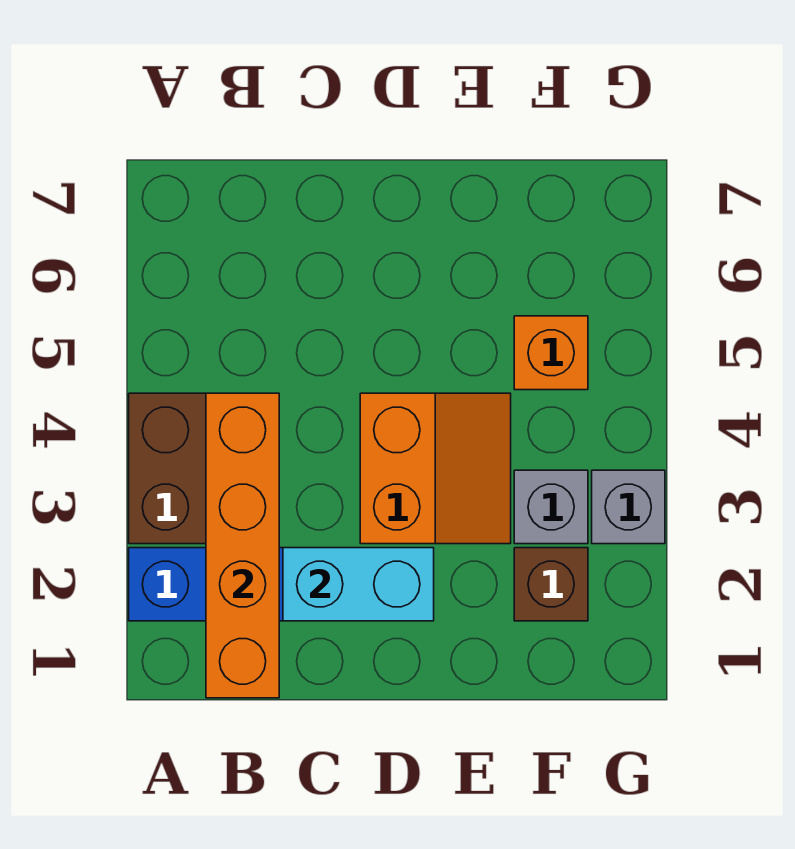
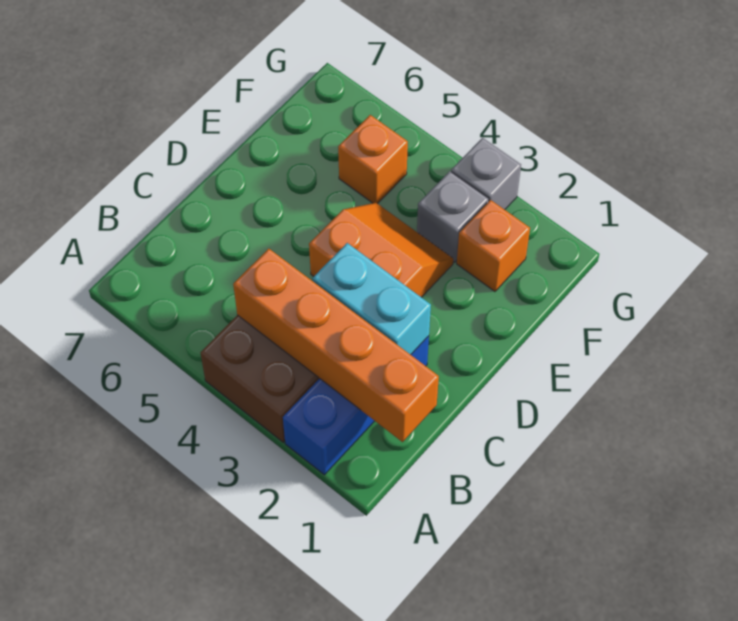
cyan brick C2:D2 level 2 -> cyan brick C2:C3 level 2
brown brick F2 level 1 -> orange brick F2 level 1

